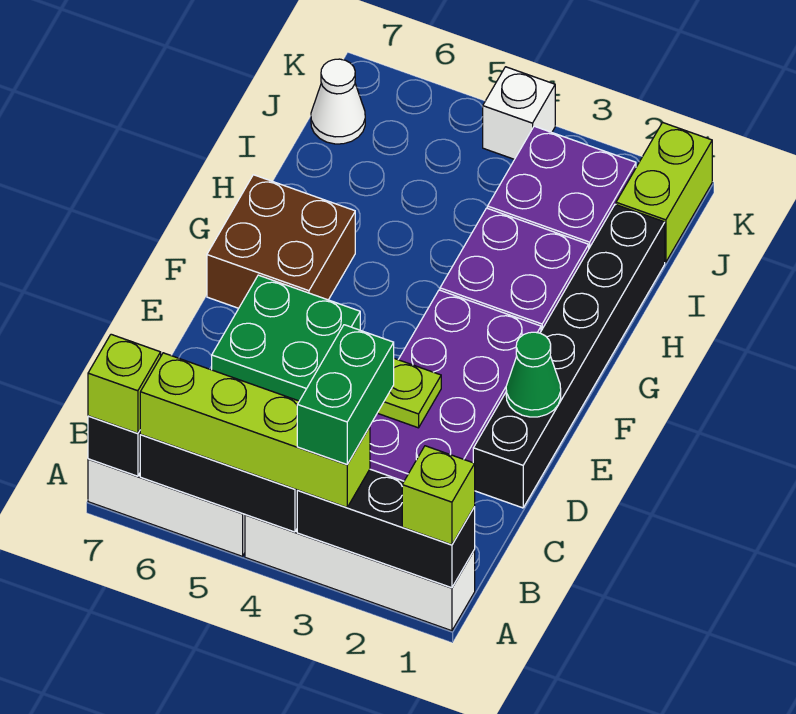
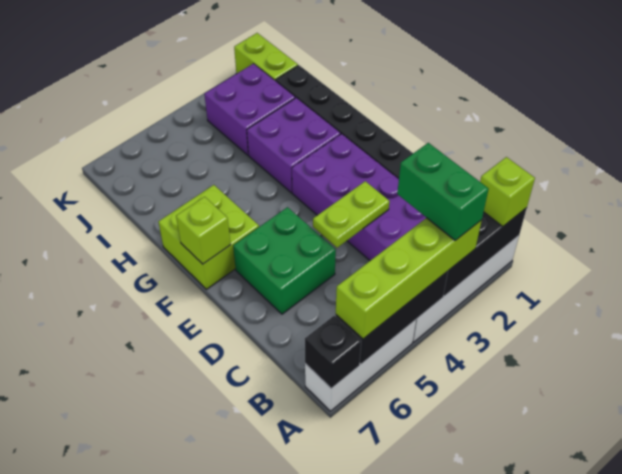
lime brick A7 level 3 -> lime brick F7 level 2
green cone E1 level 2 -> none
brown brick F6:G7 level 1 -> lime brick F6:G7 level 1
white cone J7 level 1 -> none
white brick K4 level 1 -> none

